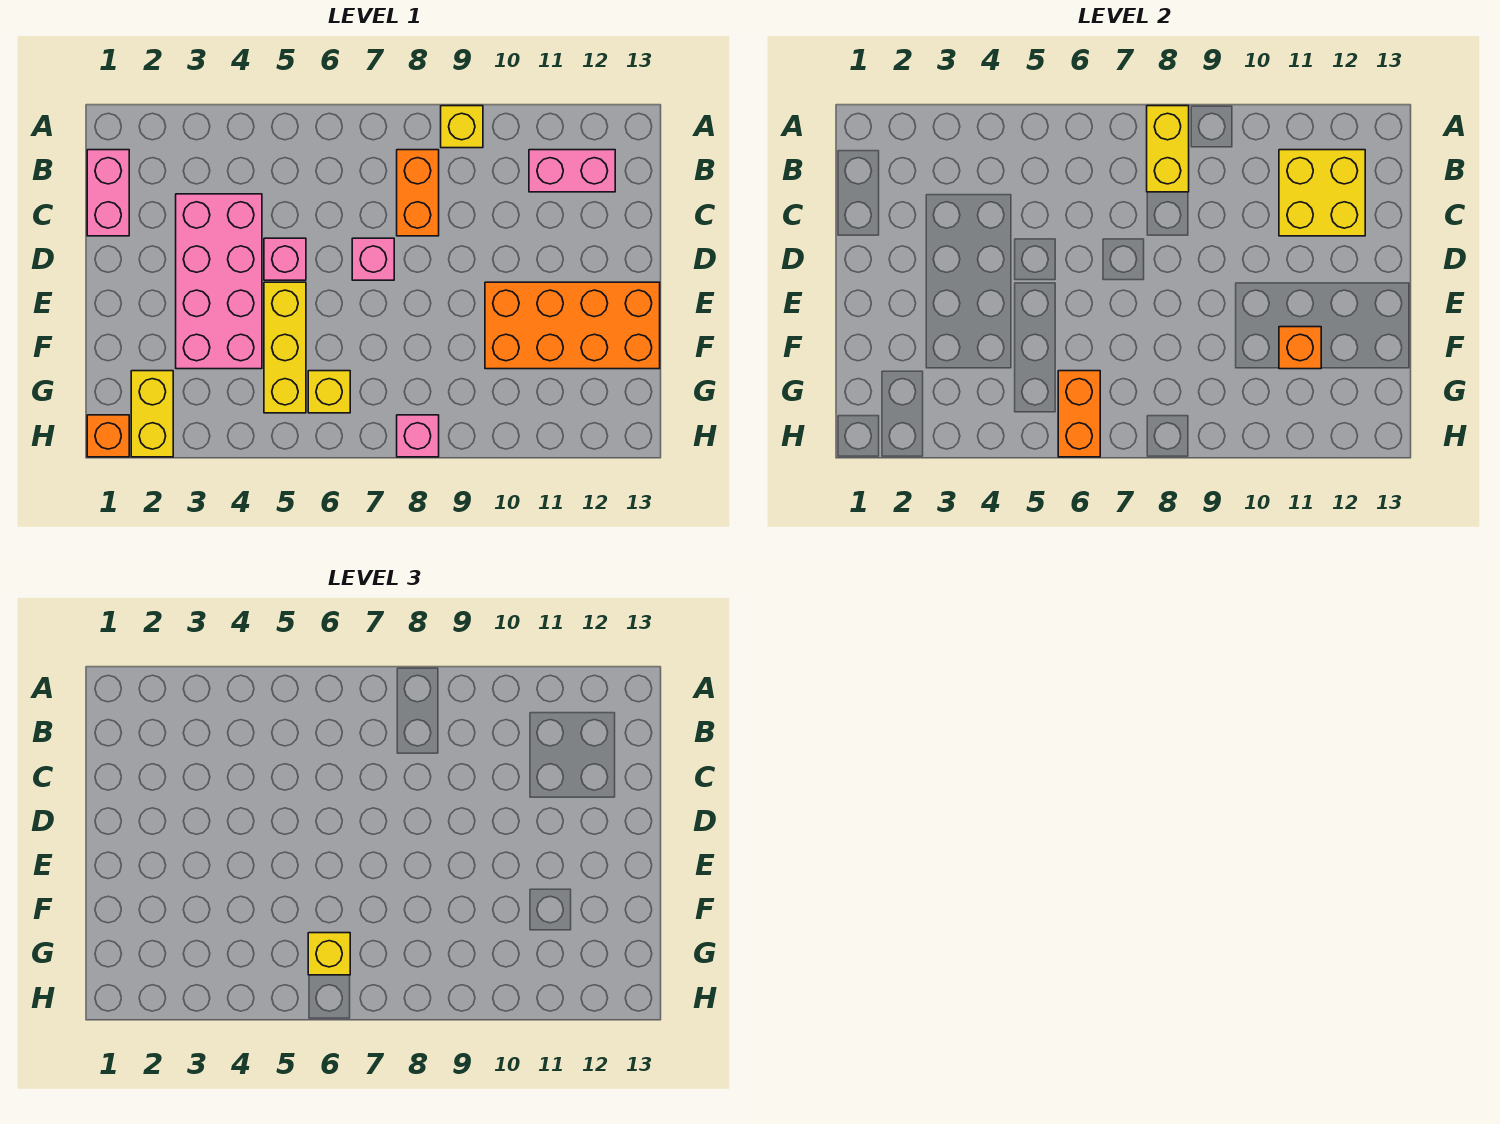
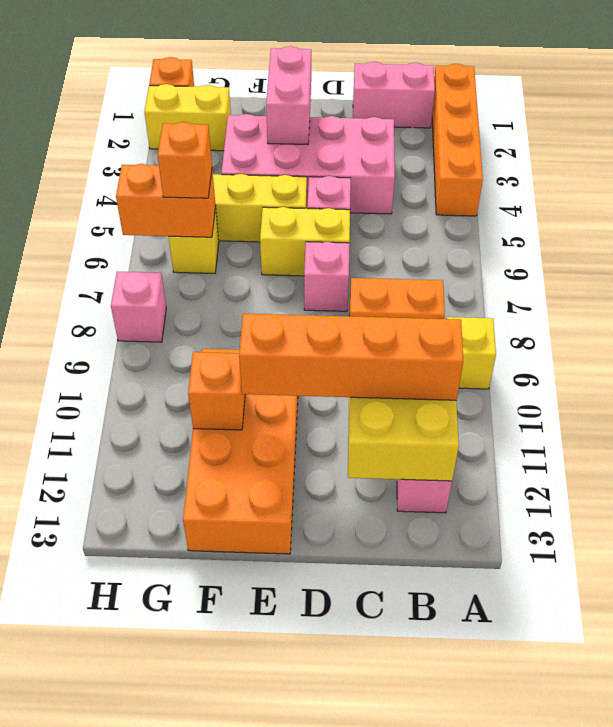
none -> orange brick A1:A4 level 1
yellow brick A8:B8 level 2 -> yellow brick D6:E6 level 1
none -> orange brick B11:E11 level 3
none -> pink brick E2:E3 level 2
yellow brick G6 level 3 -> orange brick G6 level 3

